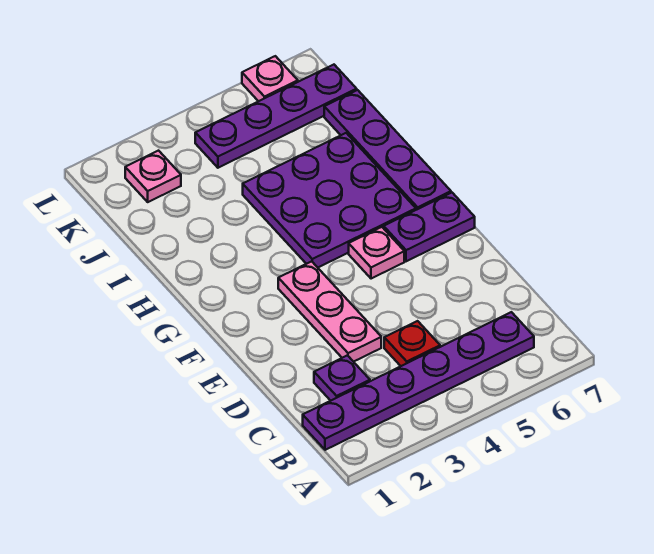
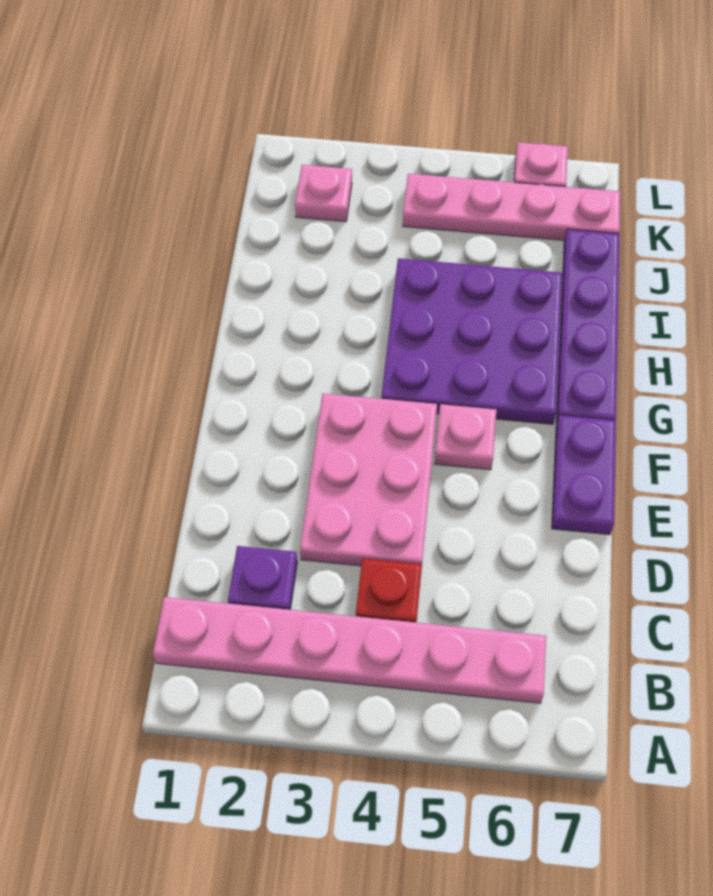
purple plate B1:B6 level 1 -> pink plate B1:B6 level 1
pink plate D3:F3 level 1 -> pink plate D3:F4 level 1
purple plate F6:F7 level 1 -> purple plate E7:F7 level 1
purple plate K4:K7 level 1 -> pink plate K4:K7 level 1

